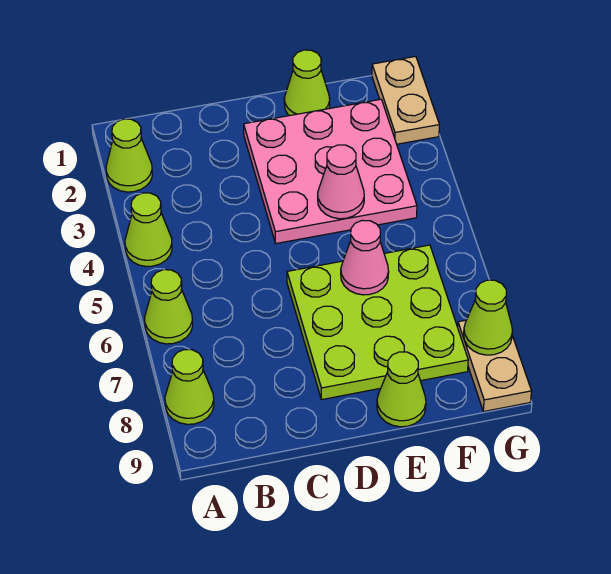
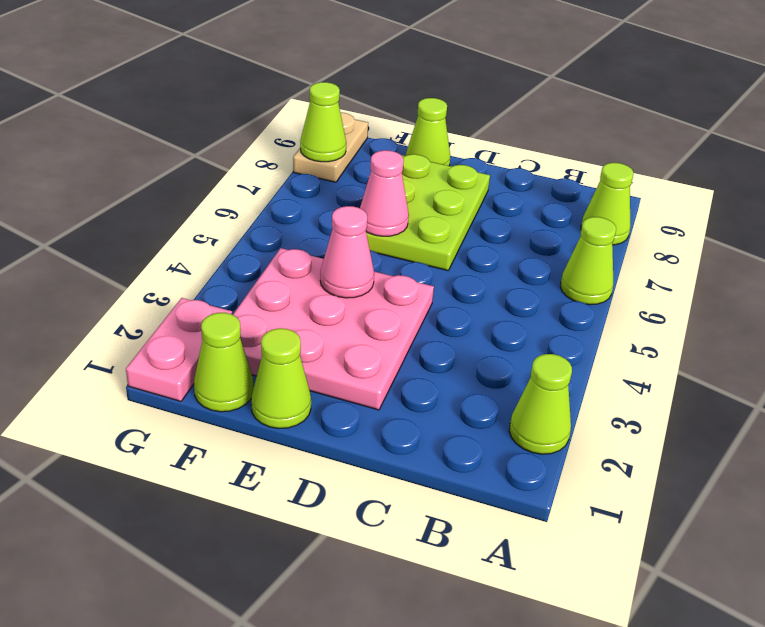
lime cone A4 level 1 -> lime cone F1 level 1
lime plate D6:F8 level 1 -> lime plate D6:E8 level 1
tan plate G1:G2 level 1 -> pink plate G1:G2 level 1

